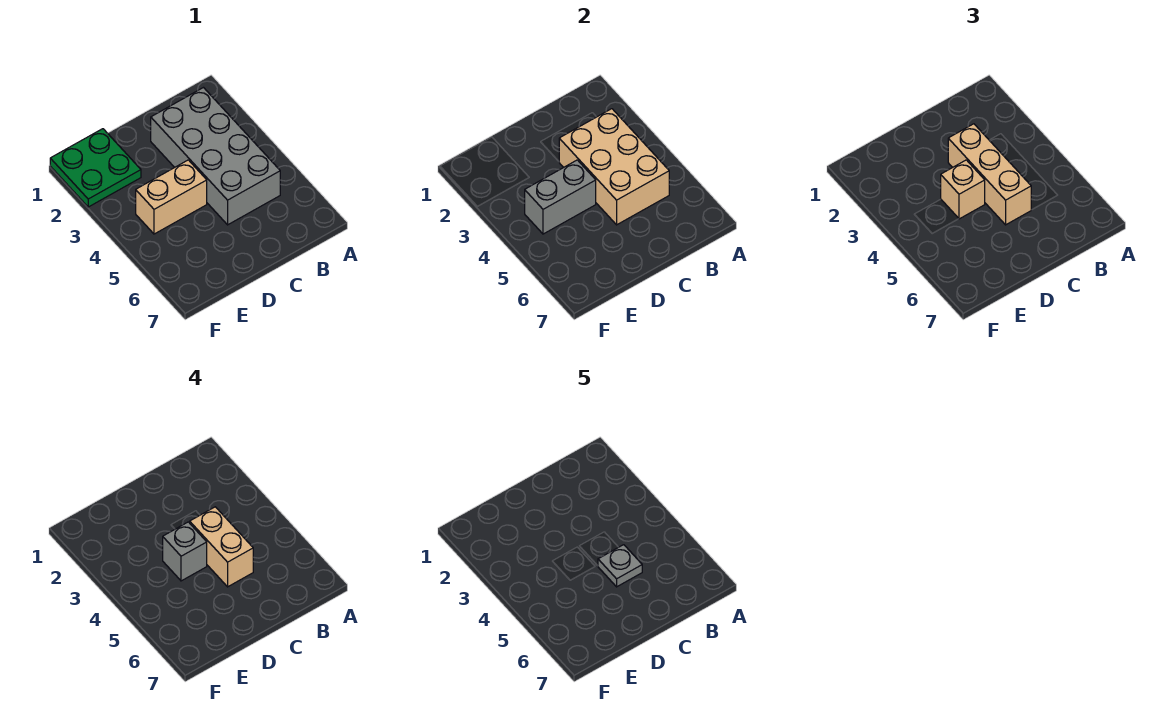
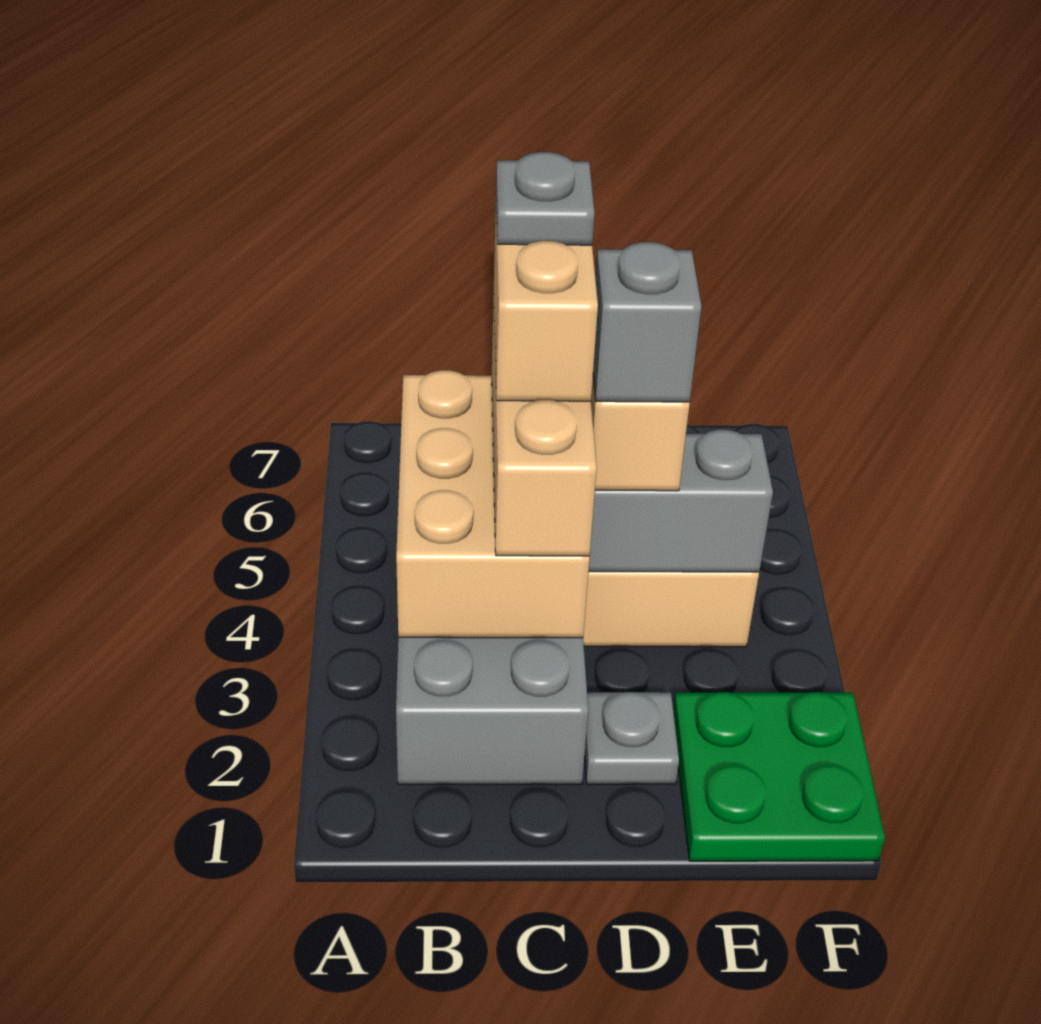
none -> grey plate D2 level 1

